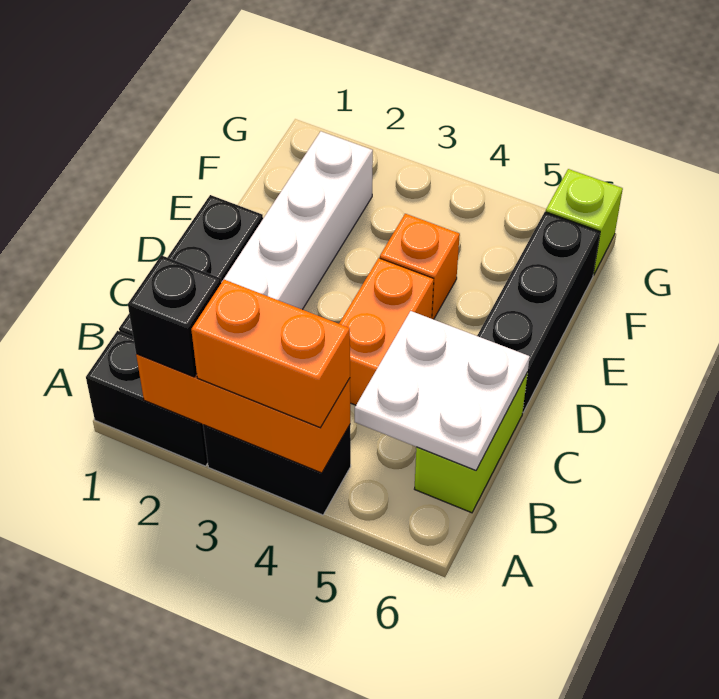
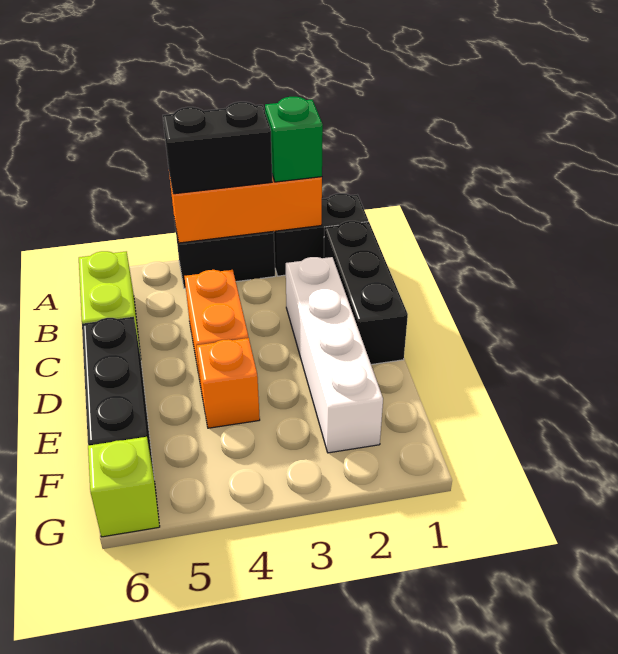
black brick A2 level 3 -> green brick A2 level 3
orange brick A3:A4 level 3 -> black brick A3:A4 level 3
white plate B5:C6 level 2 -> none

